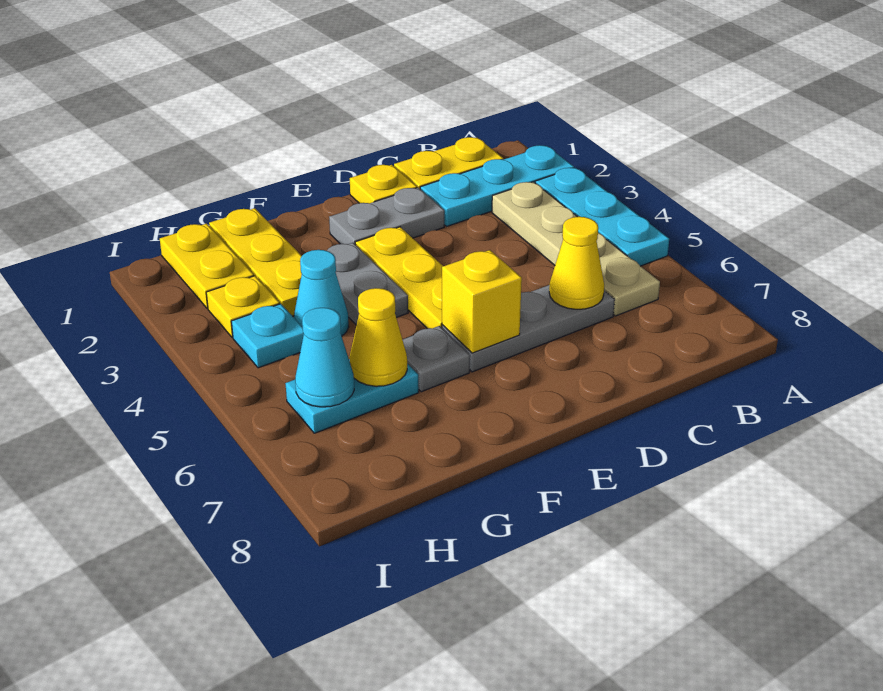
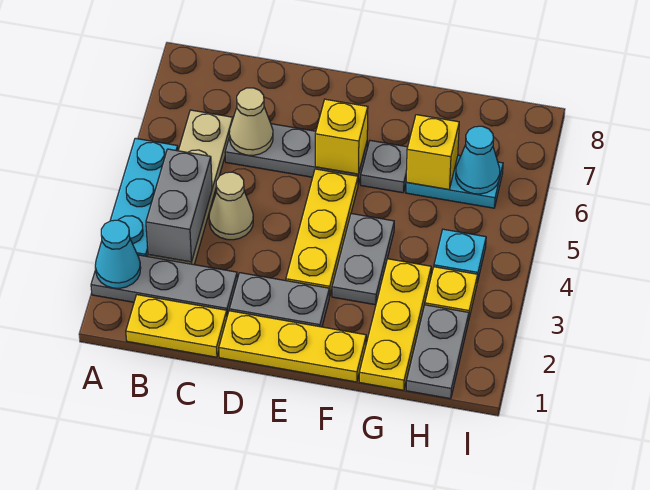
cyan plate A2:C2 level 1 -> grey plate A2:C2 level 1
none -> grey brick B3:B4 level 2
none -> tan cone C4 level 1
yellow cone C6 level 2 -> tan cone C6 level 2
yellow plate D1 level 1 -> yellow plate D1:F1 level 1
cyan cone G4 level 1 -> cyan cone A2 level 2
yellow cone G6 level 2 -> yellow brick G6 level 2
yellow plate H1:H2 level 1 -> grey plate H1:H2 level 1

